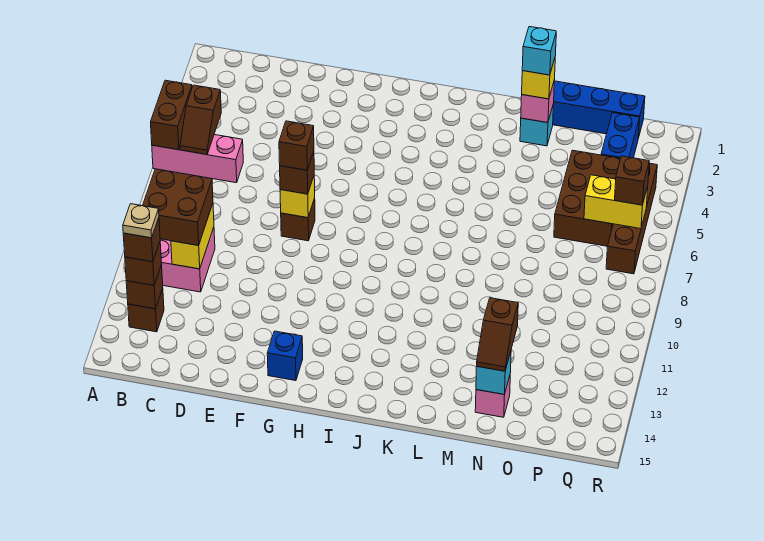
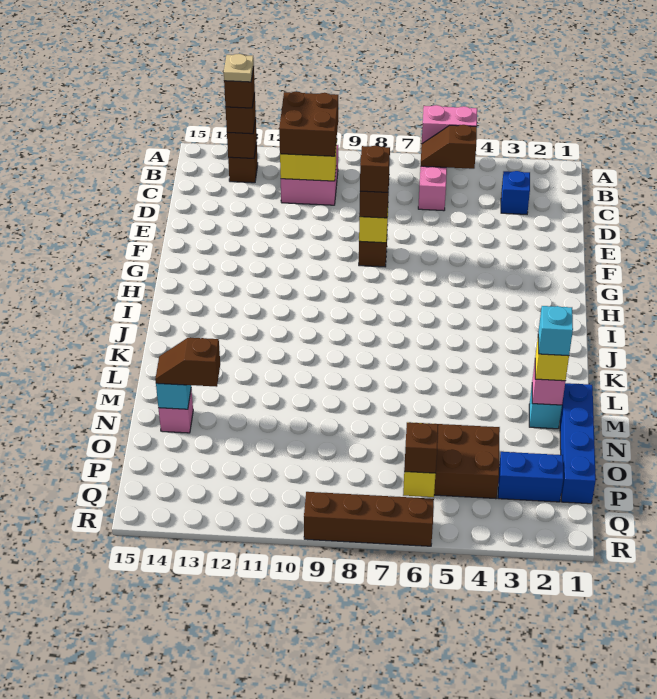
brown brick A5:A6 level 2 -> pink brick A5:A6 level 2
blue brick G14 level 1 -> blue brick C3 level 1
brown brick Q4:Q7 level 1 -> brown brick R6:R9 level 1

